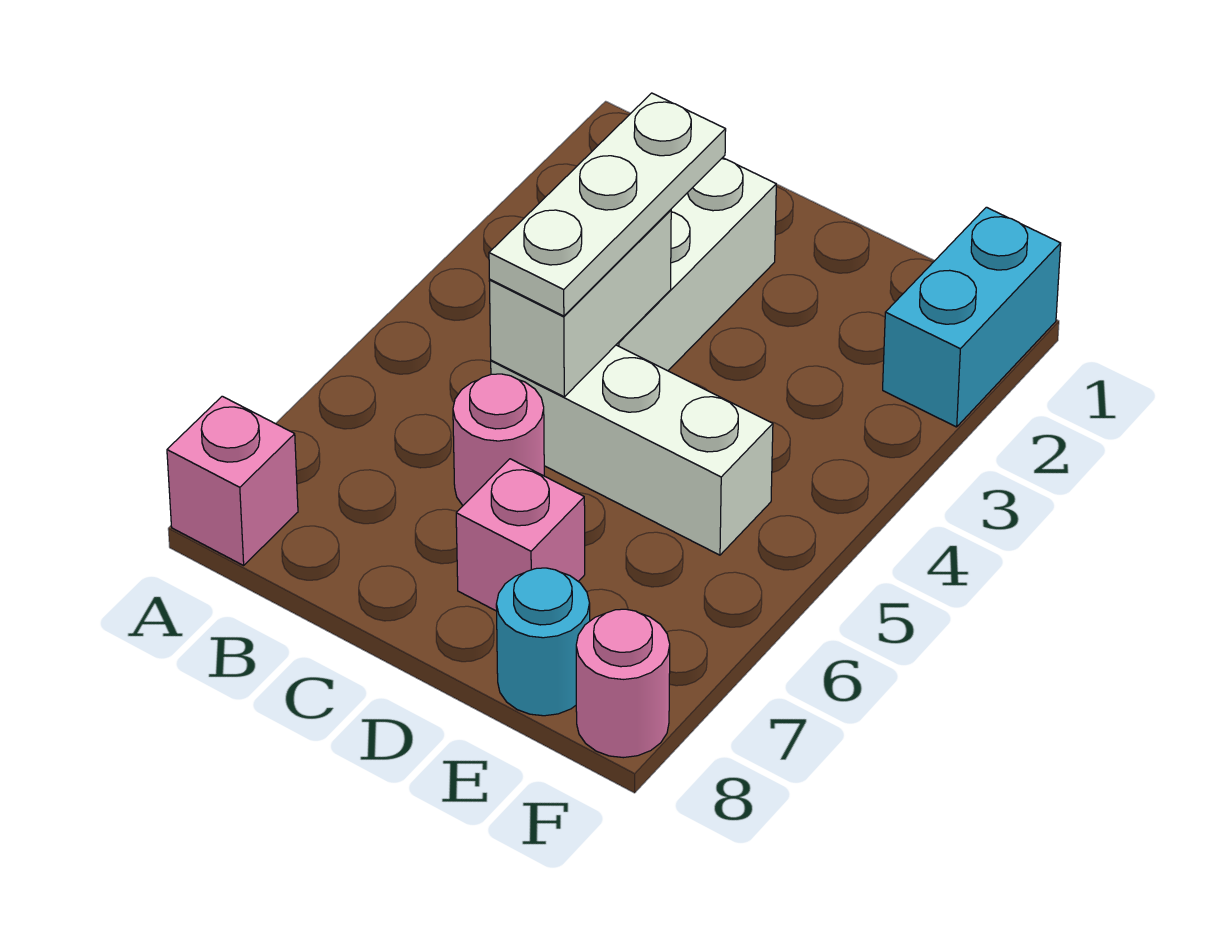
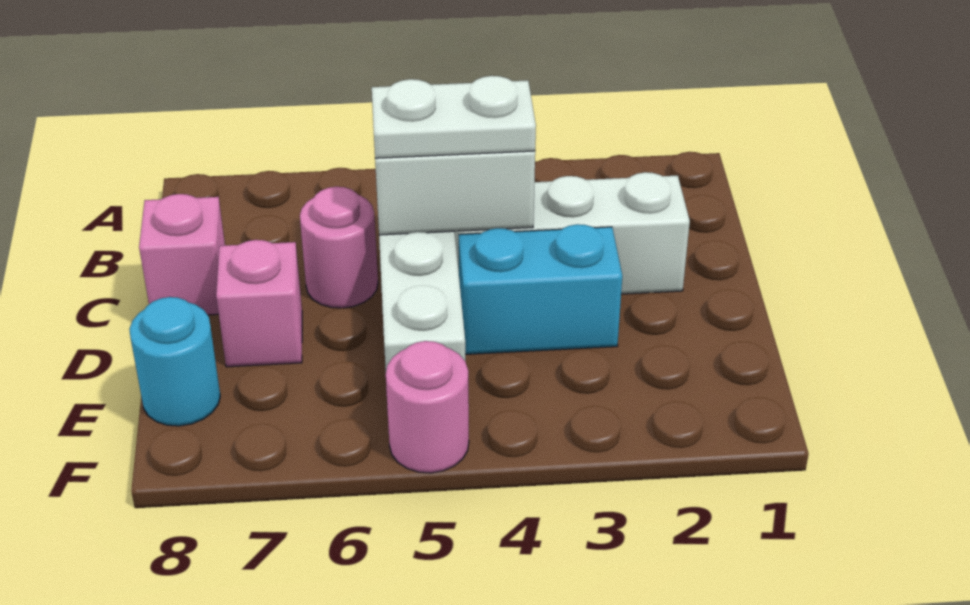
pink brick A8 level 1 -> pink brick C8 level 1
white plate C3:C5 level 3 -> white plate C4:C5 level 3
cyan brick F1:F2 level 1 -> cyan brick D3:D4 level 1
pink round brick F8 level 1 -> pink round brick F5 level 1

